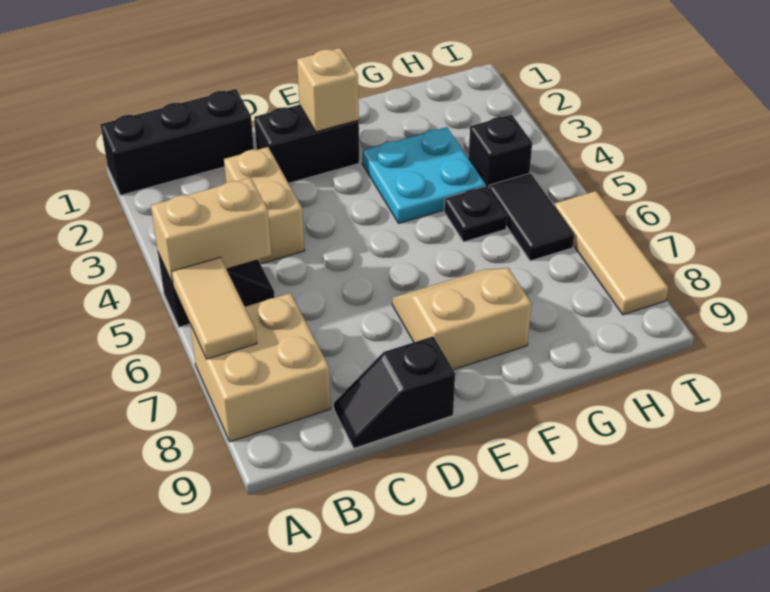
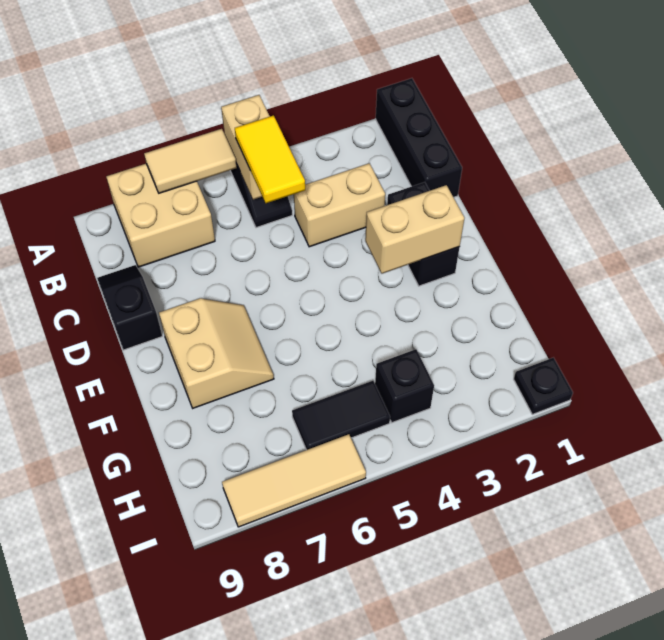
none -> yellow tile B5:C5 level 3
tan brick E2 level 2 -> tan brick E2:E3 level 2
cyan plate F3:G4 level 1 -> none
black plate G5 level 1 -> black plate I1 level 1

